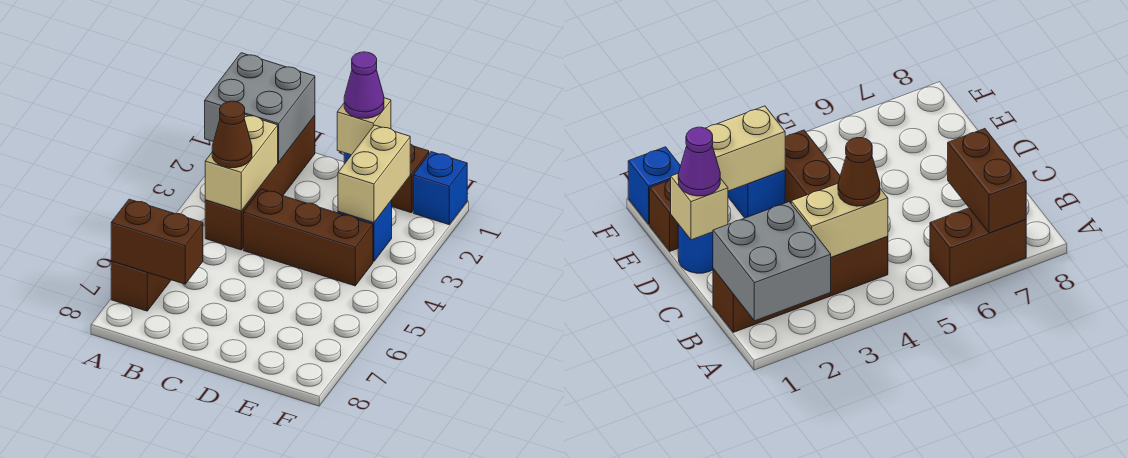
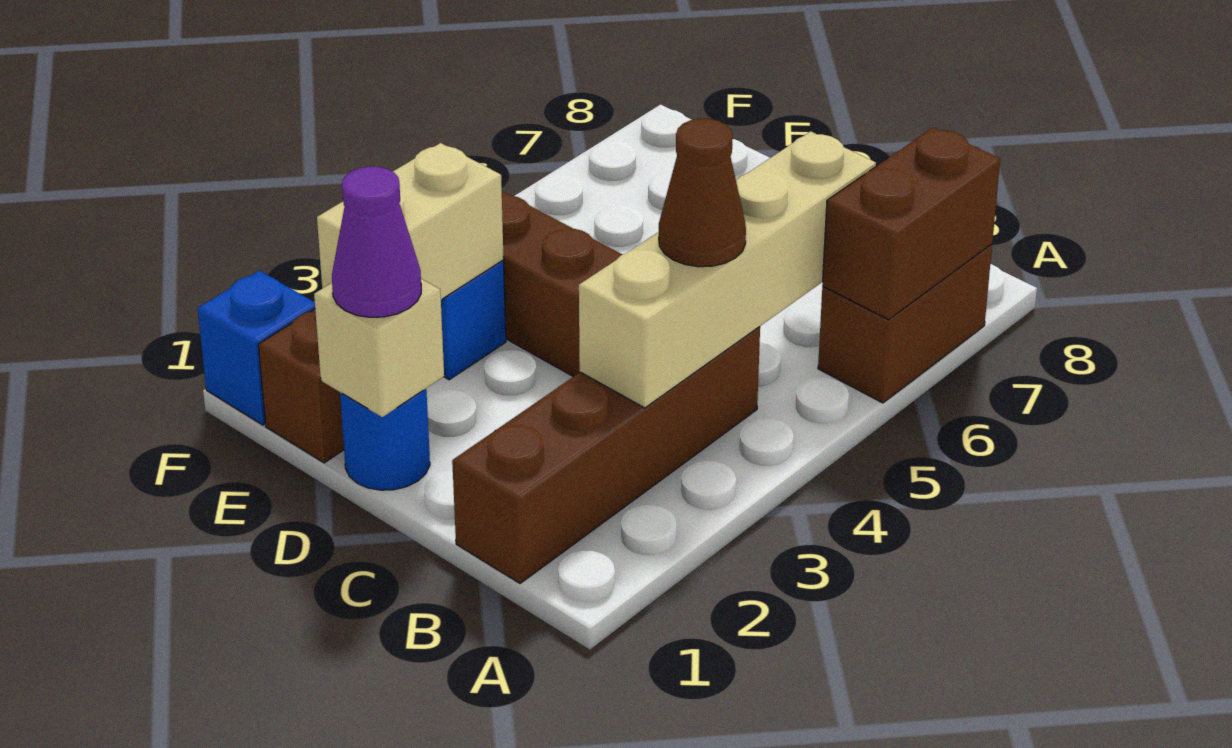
grey brick A1:B2 level 2 -> none
brown brick A7:B7 level 2 -> brown brick A6:A7 level 2
tan brick B3:B4 level 2 -> tan brick B3:B6 level 2

